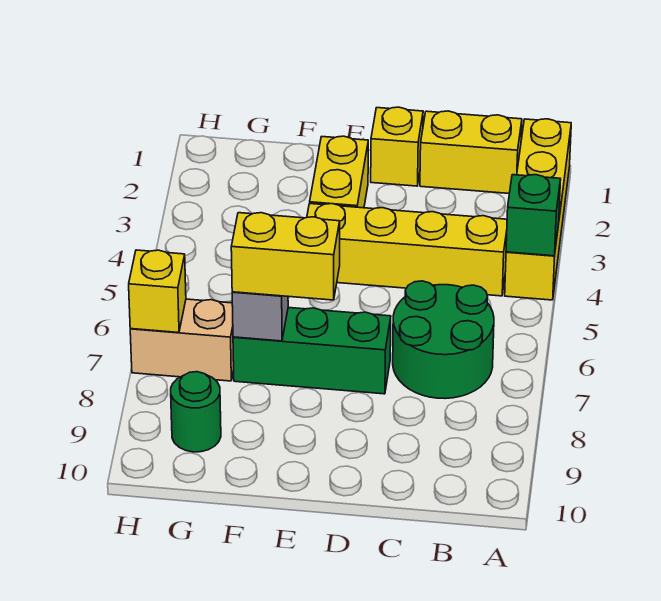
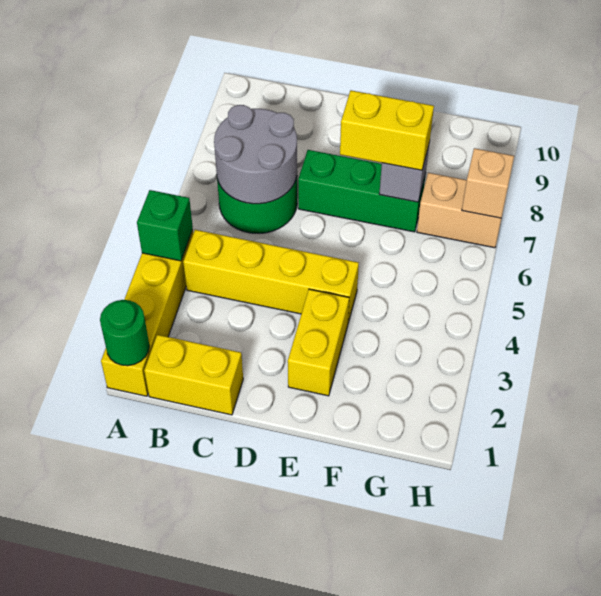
none -> grey round brick B6:C7 level 2
yellow brick D1 level 1 -> none
green round brick G9 level 1 -> green round brick A1 level 2
yellow brick H7 level 2 -> tan brick H7 level 2

